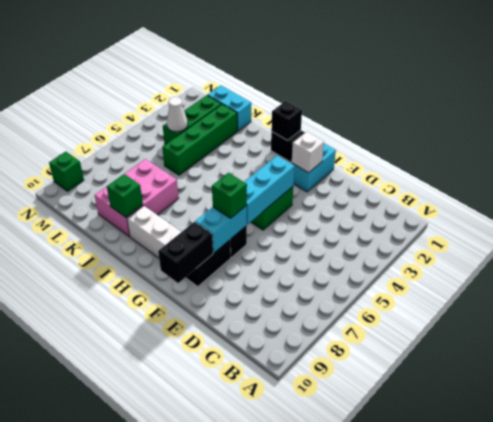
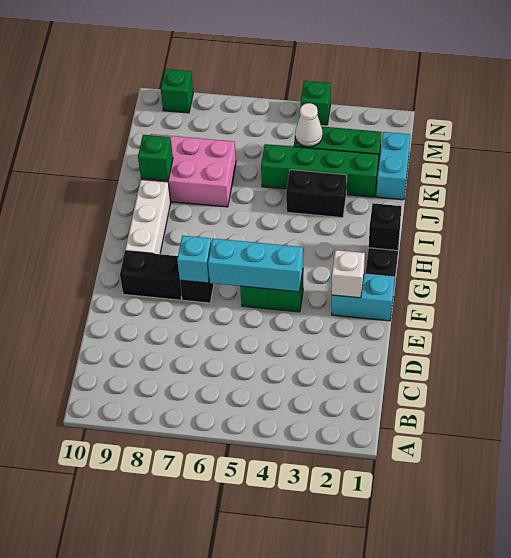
cyan brick F7:F8 level 2 -> cyan brick F7 level 2
green brick F7 level 3 -> green brick N4 level 1
black brick F9:F10 level 2 -> black brick J3:J4 level 1

